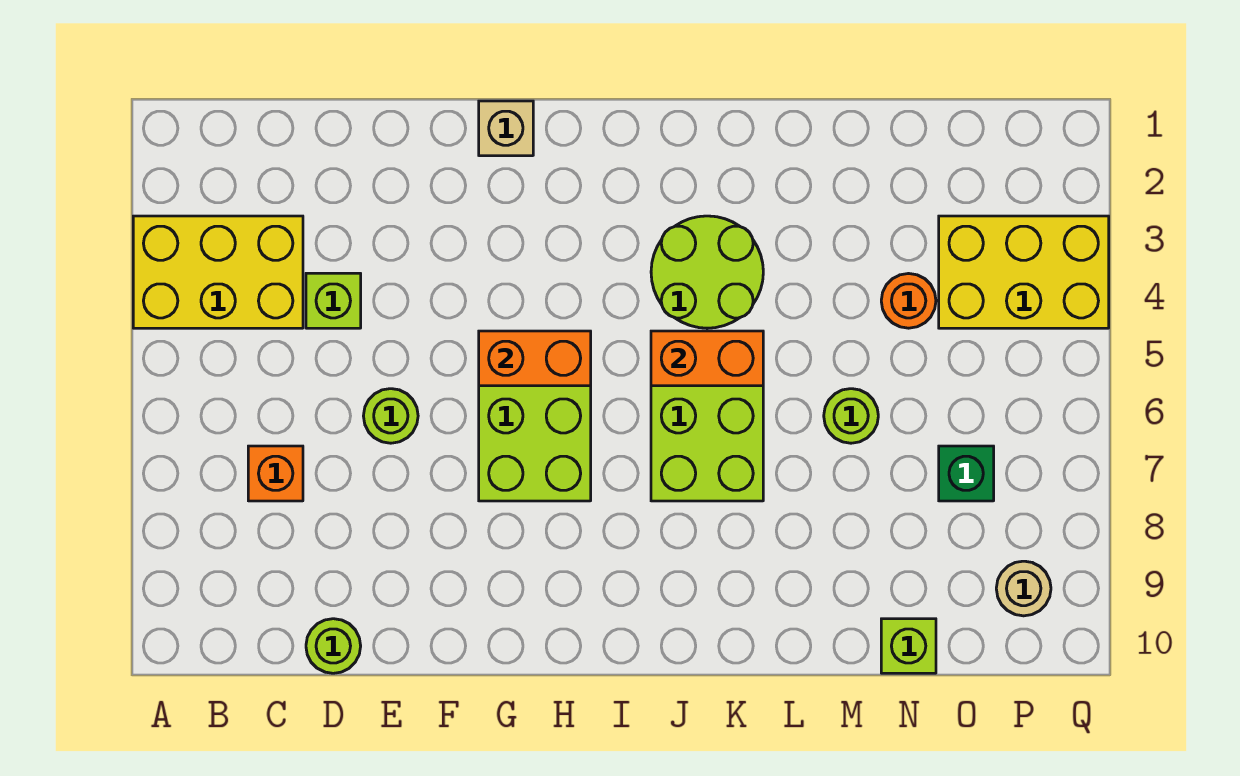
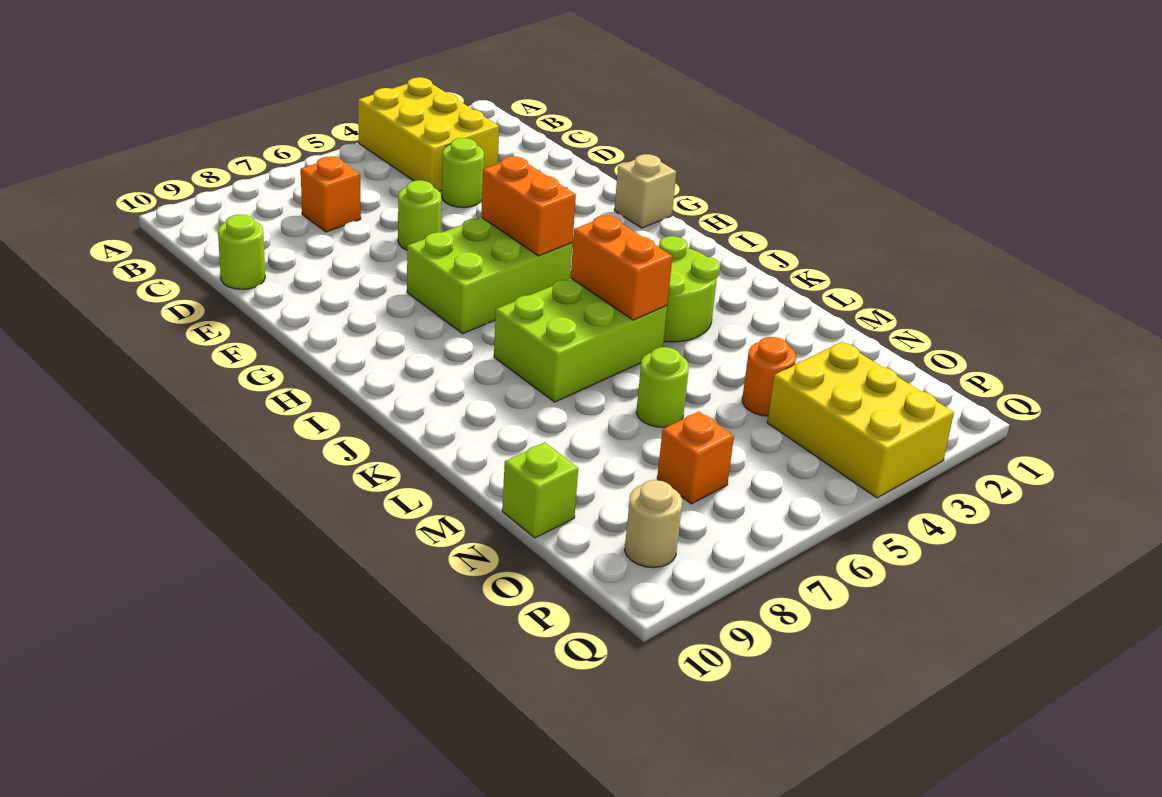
lime brick D4 level 1 -> lime round brick D4 level 1
green brick O7 level 1 -> orange brick O7 level 1

